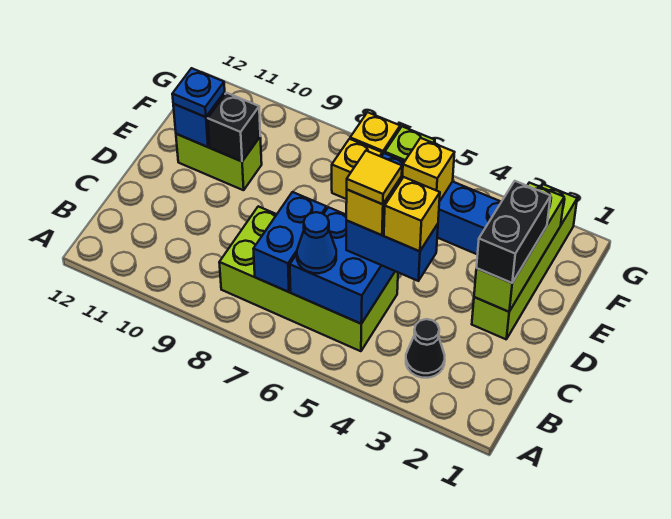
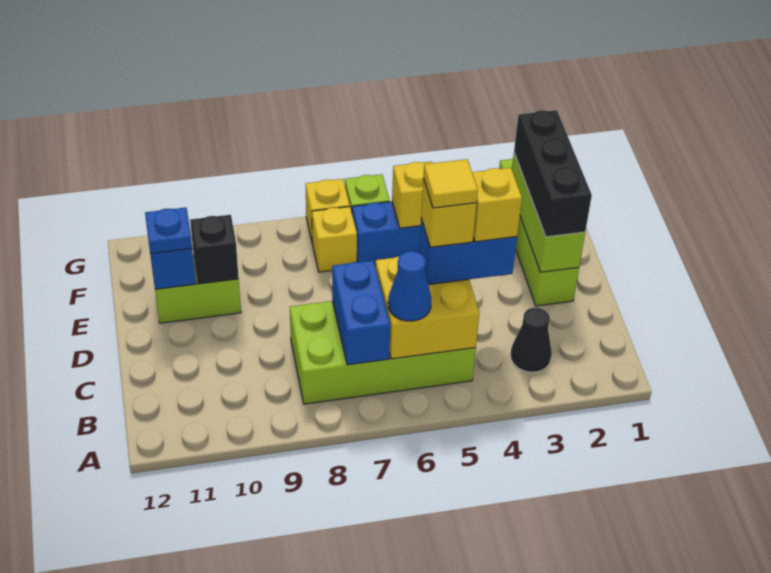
blue brick B5:C6 level 2 -> yellow brick B5:C6 level 2
black brick D2:E2 level 3 -> black brick D2:F2 level 3

